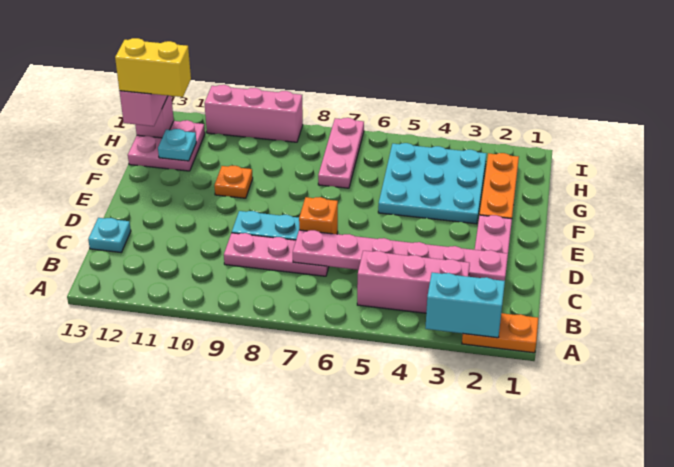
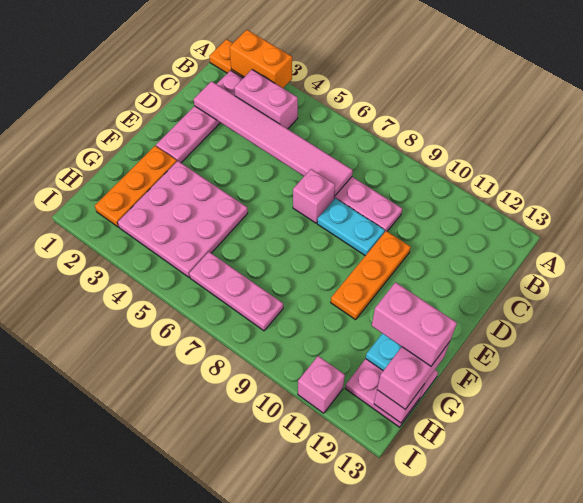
cyan brick A2:A3 level 2 -> orange brick A2:A3 level 2
pink brick B3:B5 level 1 -> pink brick B3:B4 level 1
pink plate C2:C7 level 2 -> pink tile C2:C7 level 2
cyan plate C13 level 1 -> none
orange brick D7 level 1 -> pink brick D7 level 1
cyan plate F3:H5 level 1 -> pink plate F3:H5 level 1
orange plate F10 level 1 -> orange plate D10:F10 level 1
pink plate G7:I7 level 1 -> pink plate H6:H8 level 1
yellow brick G12:G13 level 4 -> pink brick G12:G13 level 4
pink brick I9:I11 level 1 -> pink brick I11 level 1

